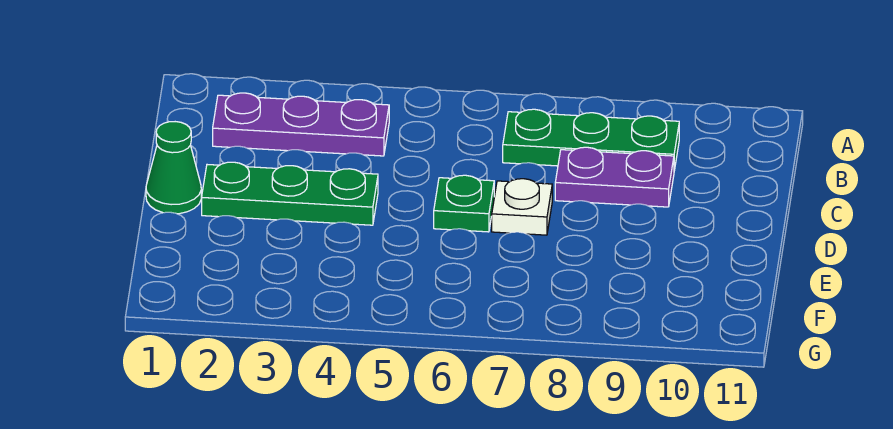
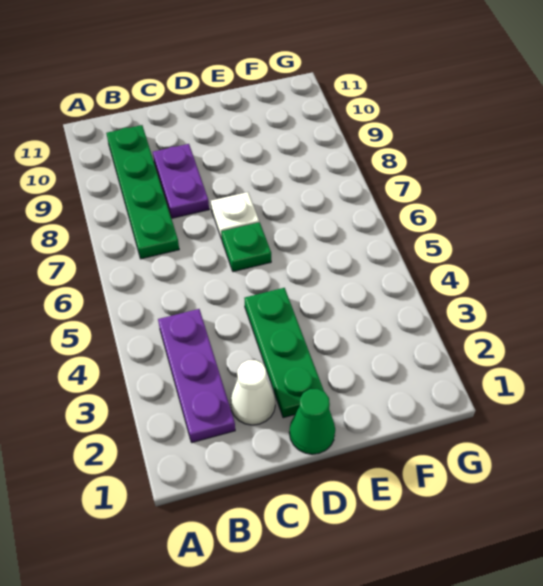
green plate B7:B9 level 1 -> green plate B7:B10 level 1
none -> white cone C2 level 1

